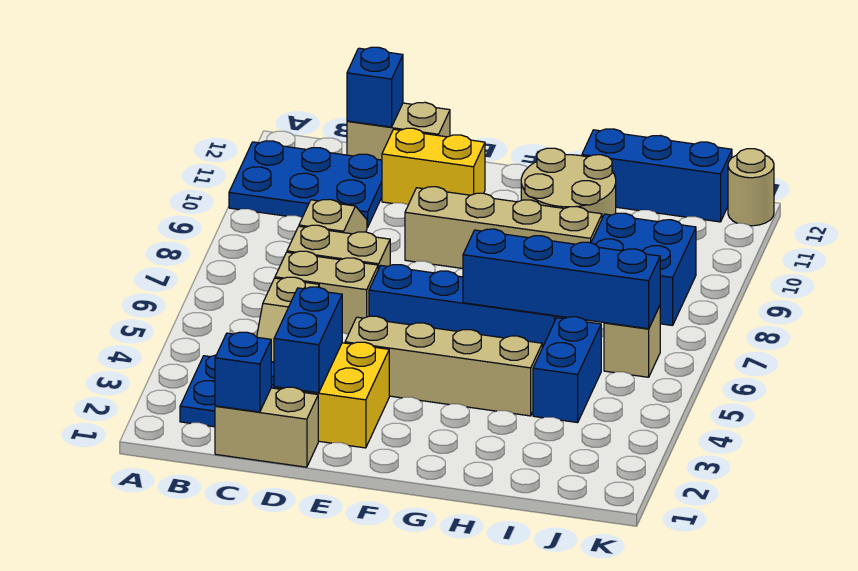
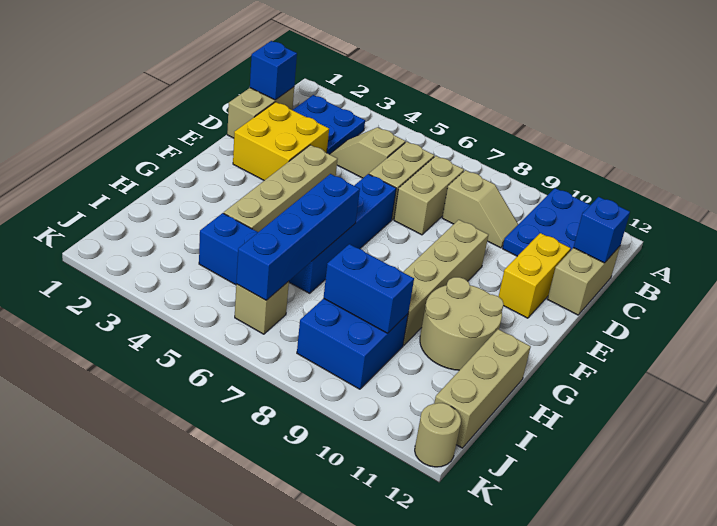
blue brick D2:D3 level 2 -> blue brick I8:I9 level 2
blue brick H12:J12 level 1 -> tan brick H12:J12 level 1

